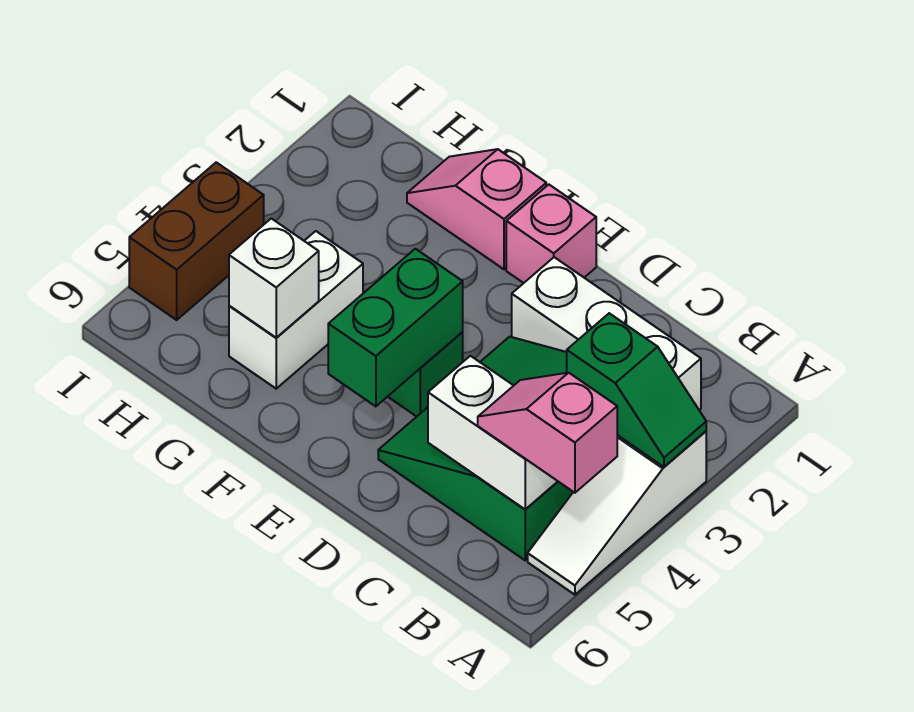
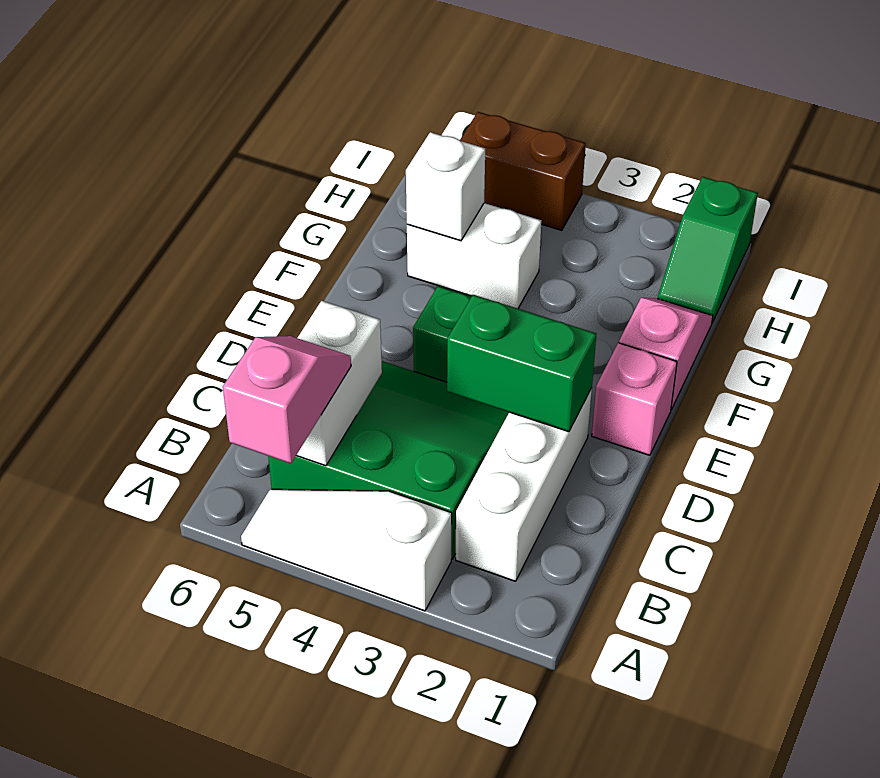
green slope A3:B3 level 2 top B -> green slope H1:I1 level 1 top I
green brick E4:E5 level 2 -> green brick D2:D3 level 2

